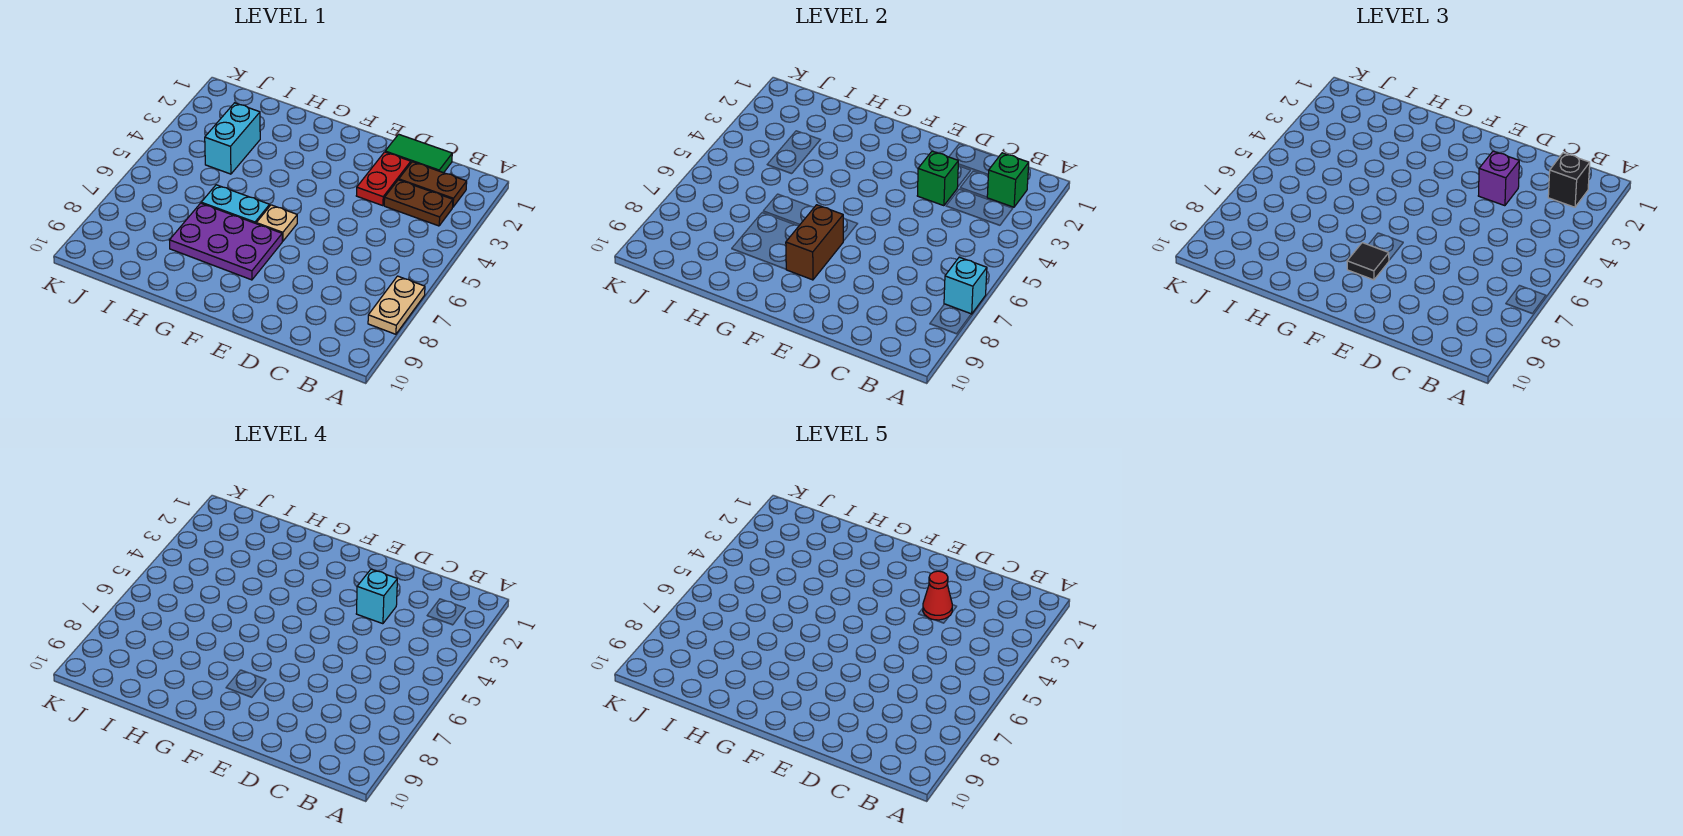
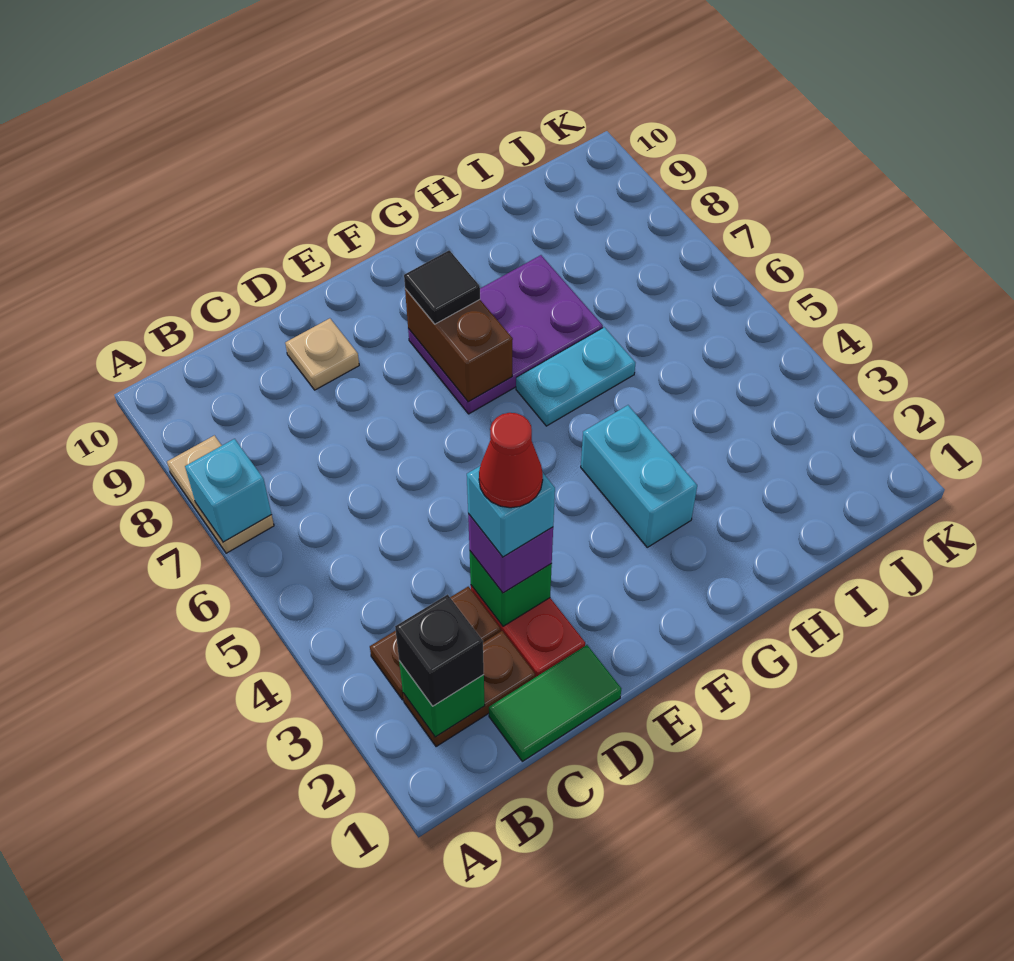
tan plate F6 level 1 -> tan plate D9 level 1
cyan brick I3:I4 level 1 -> cyan brick G3:G4 level 1

